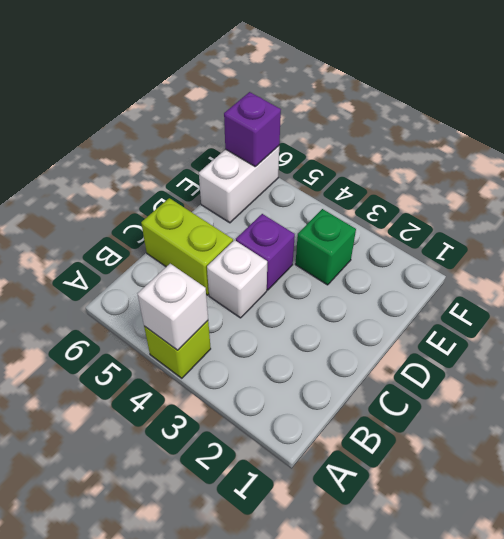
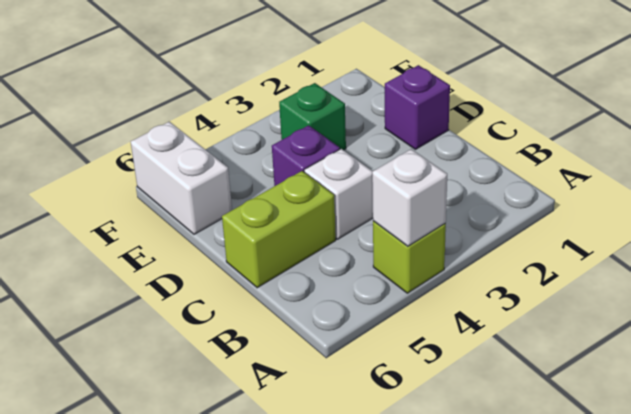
purple brick F6 level 2 -> purple brick D1 level 1

